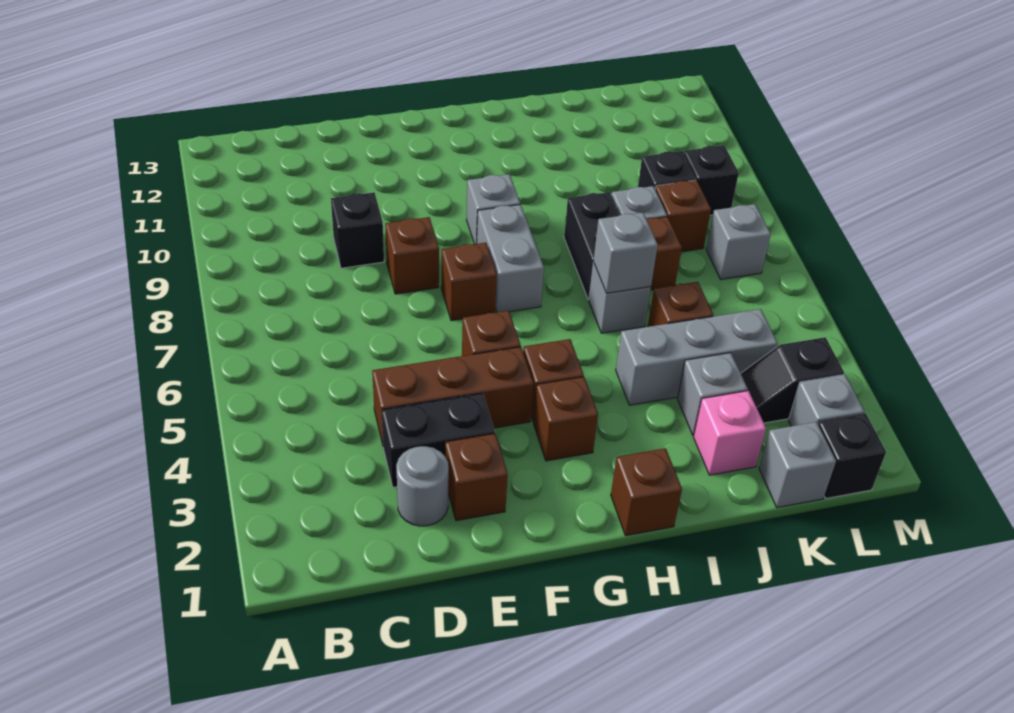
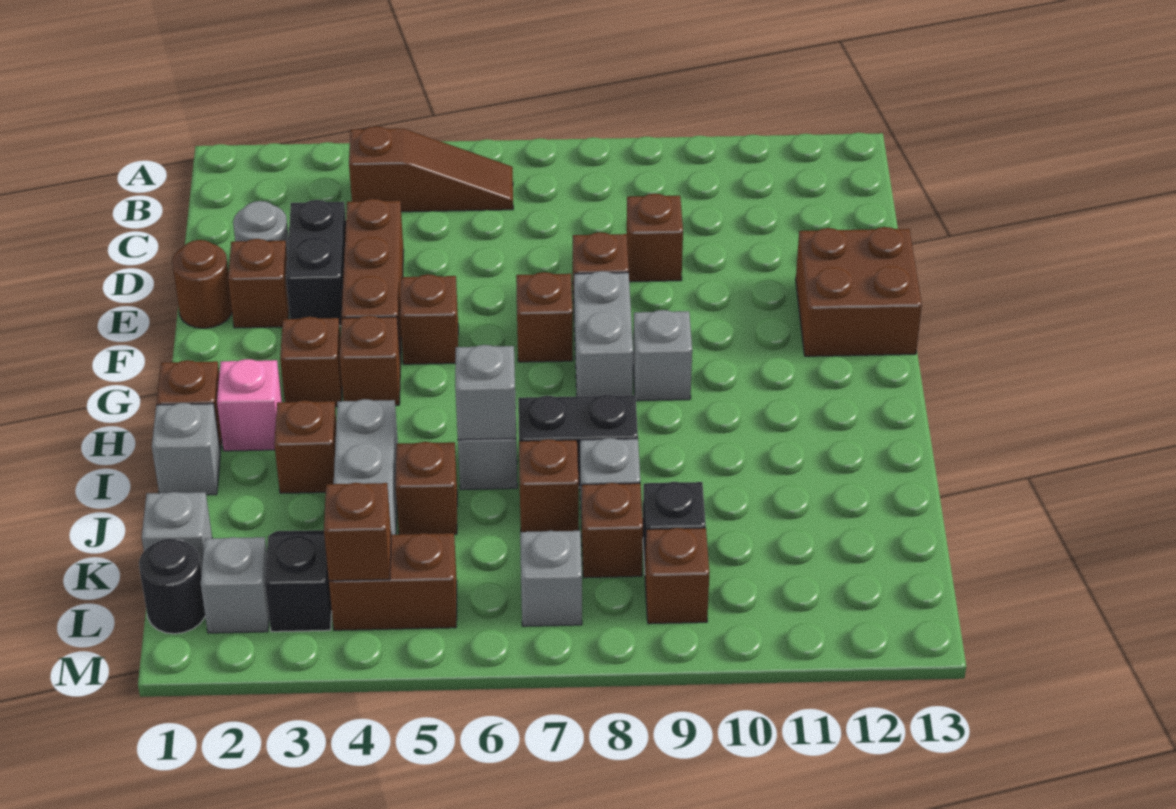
none -> brown slope B4:B6 level 1 top 4
black brick D9 level 1 -> brown brick D9 level 1
none -> brown round brick E1 level 1
none -> brown brick E12:F13 level 1
grey brick G7:G8 level 1 -> grey brick F8:G8 level 1
none -> brown brick I3 level 1
pink brick J2 level 1 -> pink brick H2 level 1
grey brick J3 level 1 -> grey brick I1 level 1
black brick L1 level 1 -> black round brick L1 level 1
none -> brown brick L4:L5 level 1
none -> brown brick L4 level 2
black brick L9 level 1 -> brown brick L9 level 1

